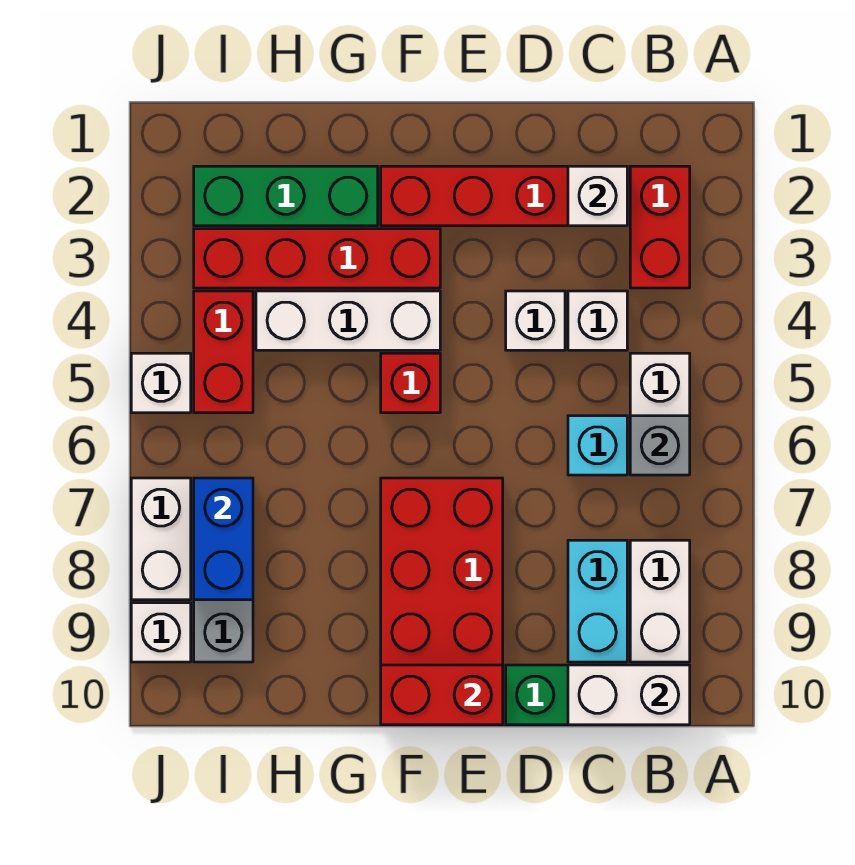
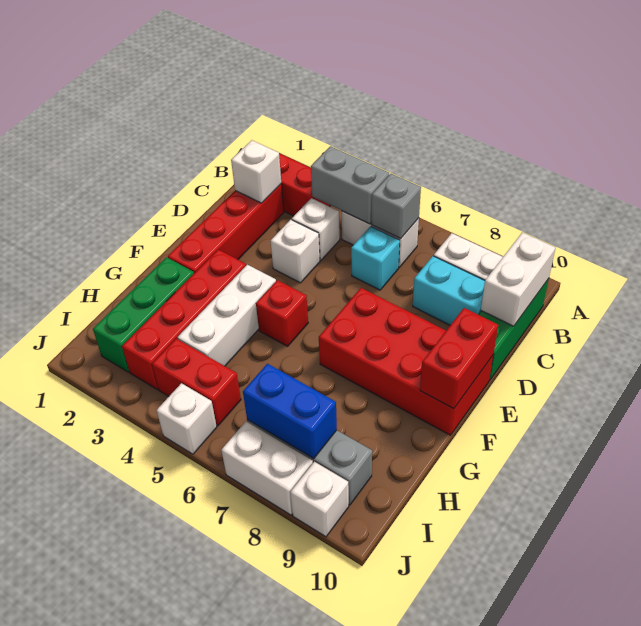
none -> grey brick B4:B5 level 2

